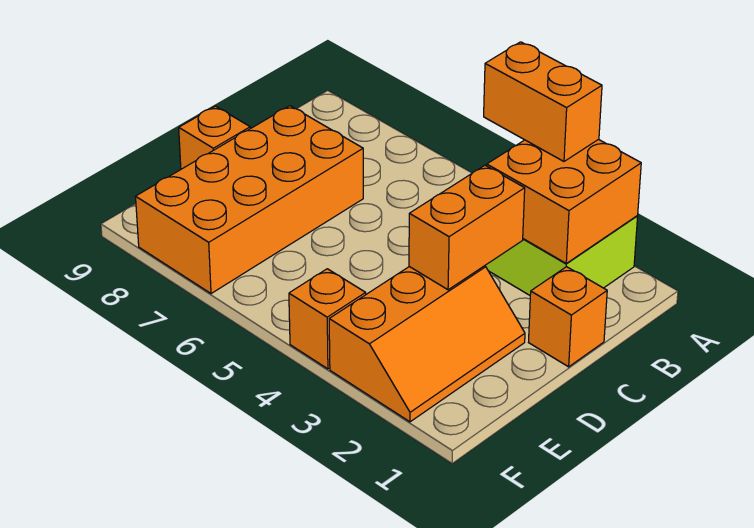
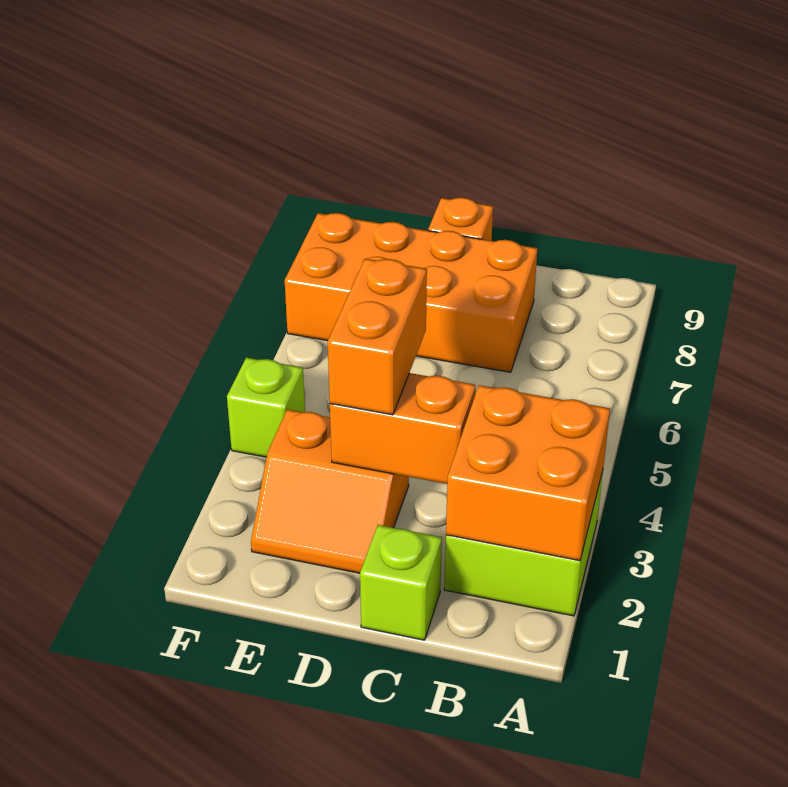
orange brick A3:A4 level 3 -> orange brick D3:D4 level 3
orange brick C1 level 1 -> lime brick C1 level 1
orange slope D2:F3 level 1 top 3 -> orange slope D2:E3 level 1 top 3
orange brick F4 level 1 -> lime brick F4 level 1

